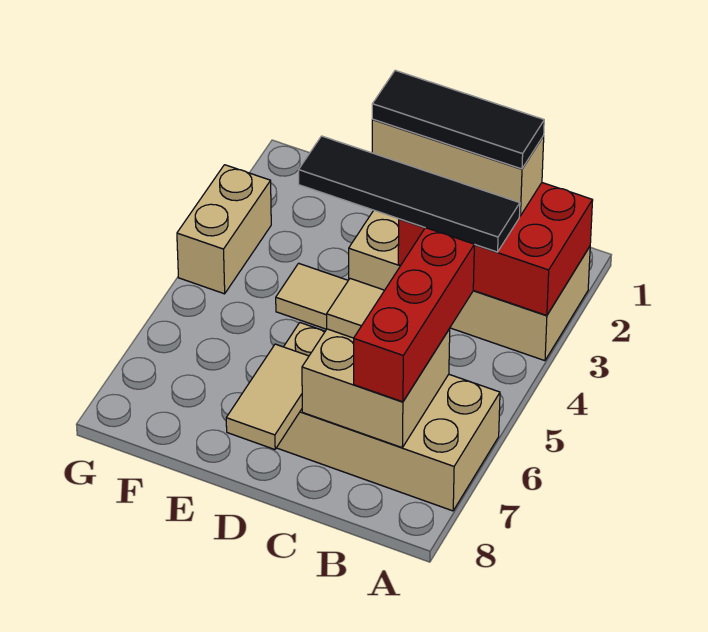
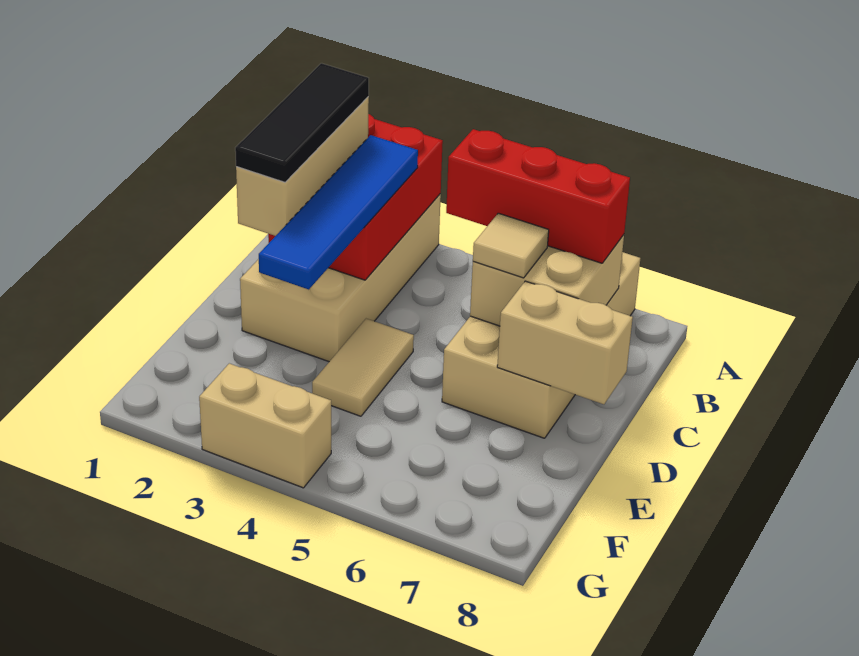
black tile B3:E3 level 3 -> blue tile B3:E3 level 3
tan tile D7:D8 level 2 -> tan brick D7:D8 level 2

